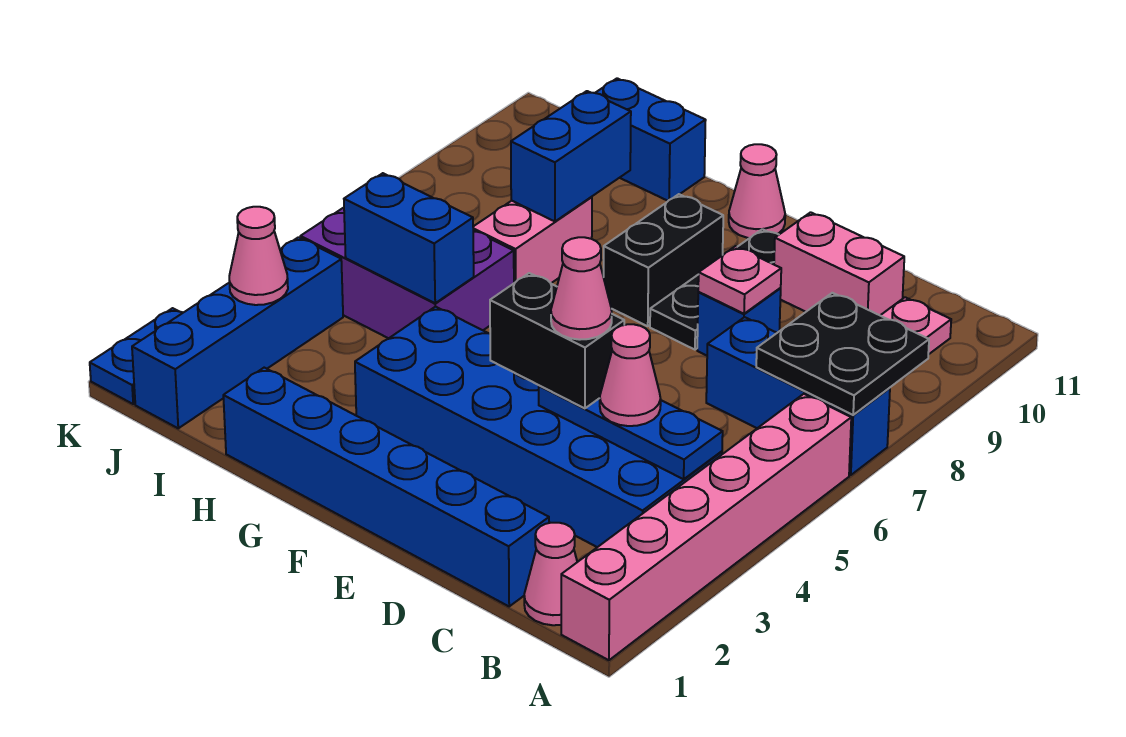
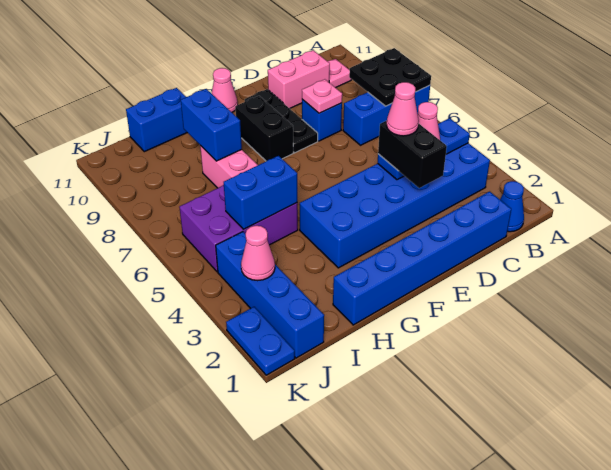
pink brick A1:A6 level 1 -> none
pink cone B1 level 1 -> blue cone B1 level 1
black brick D4:E4 level 3 -> black brick D3:D4 level 3

